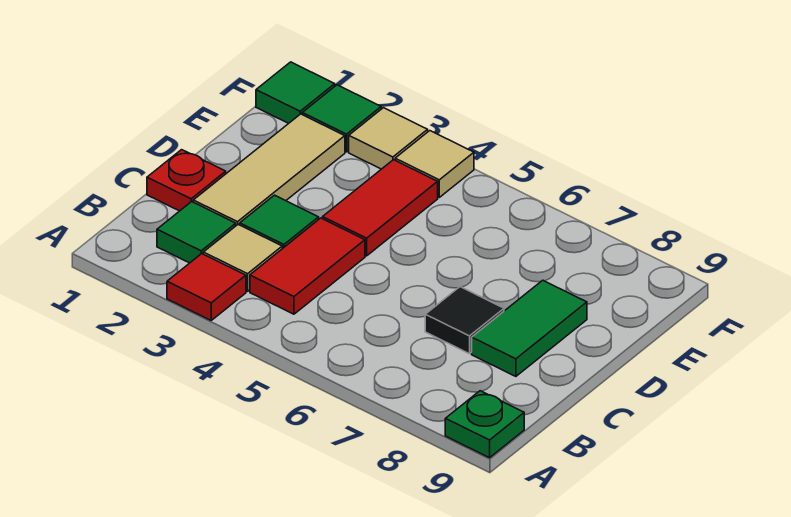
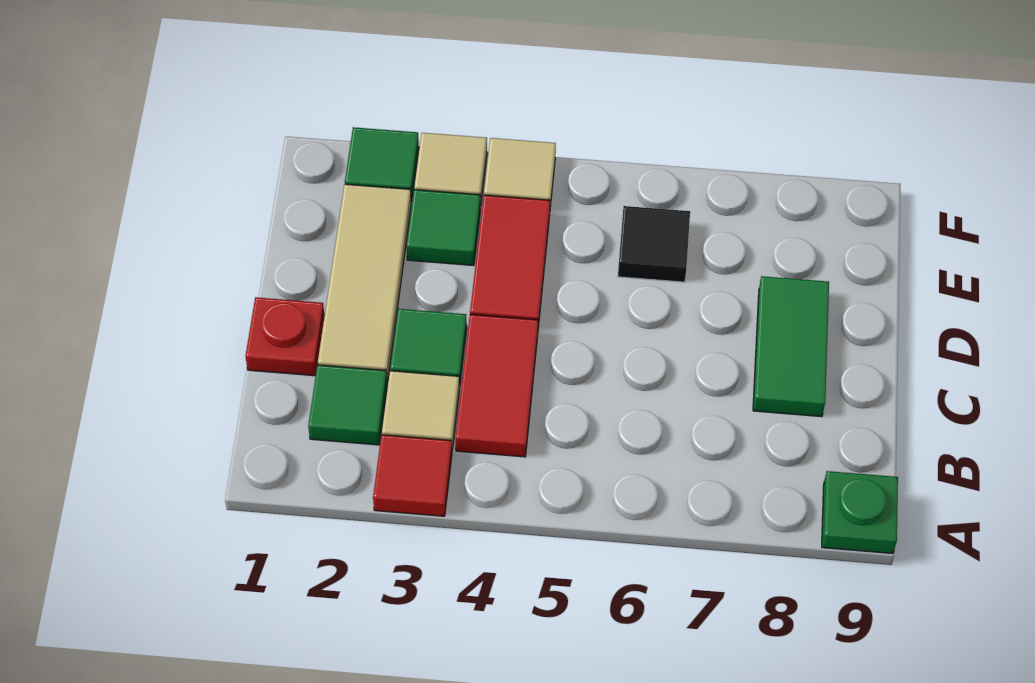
black tile C7 level 1 -> black tile E6 level 1
green tile F1 level 1 -> green tile E3 level 1

